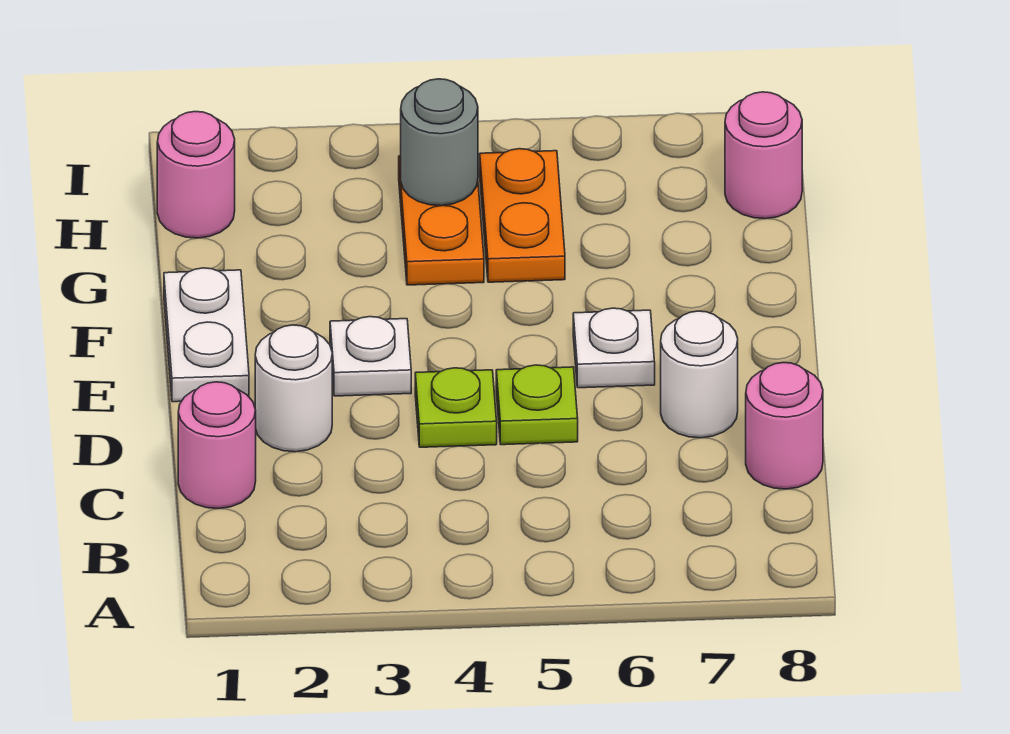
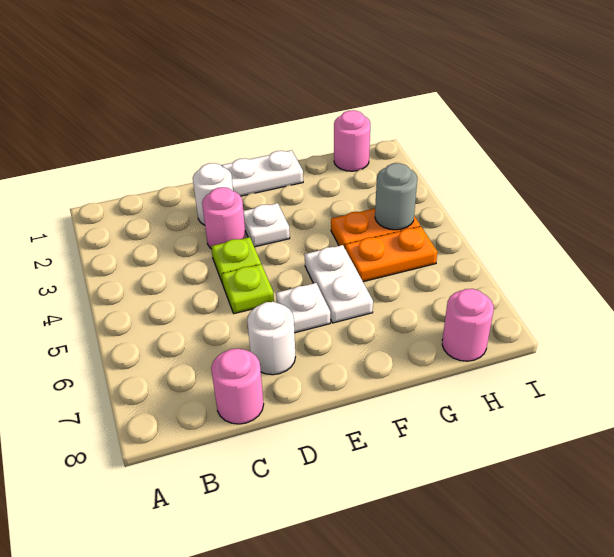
pink round brick C1 level 1 -> pink round brick D3 level 1
none -> white plate F5:F6 level 1

